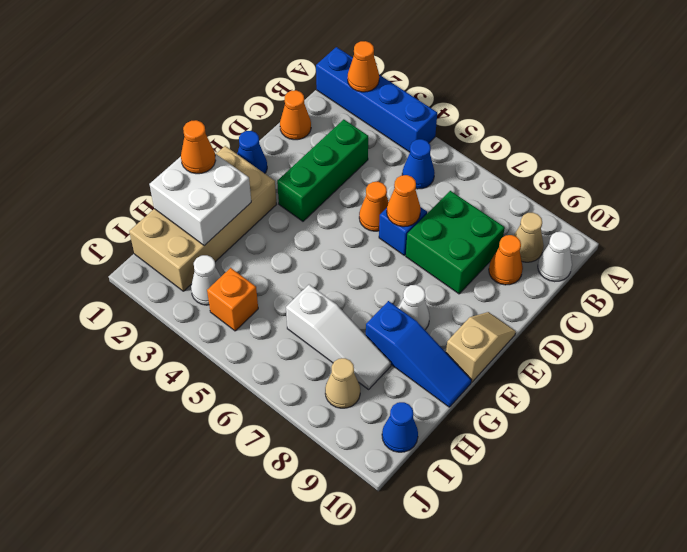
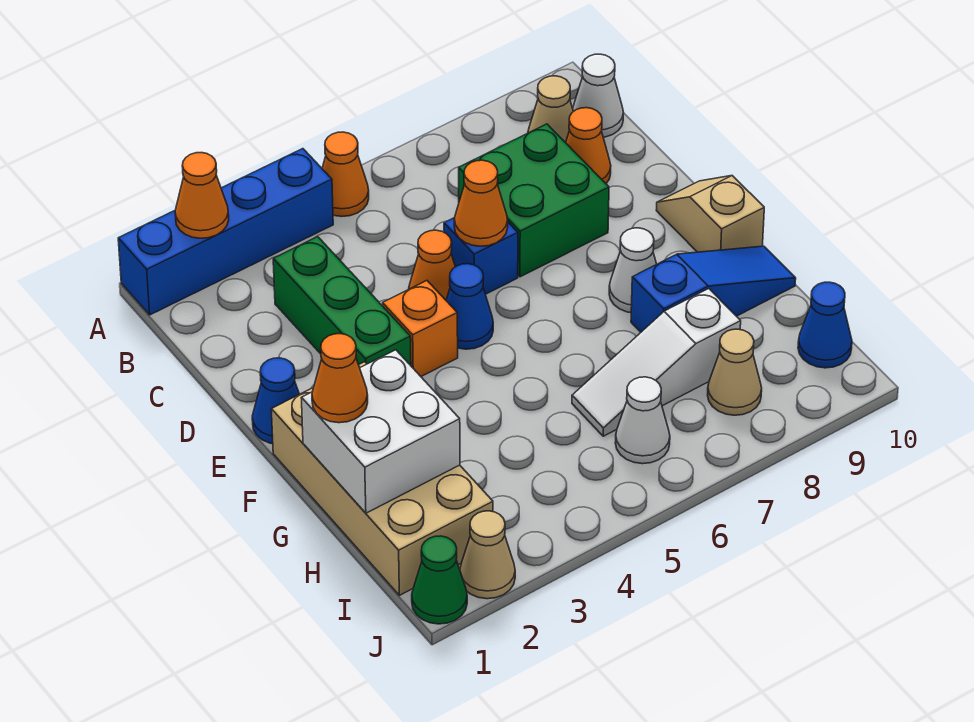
blue cone B5 level 1 -> blue cone E5 level 1
orange cone C1 level 1 -> orange cone A5 level 1
white slope H6:H8 level 1 top 6 -> white slope H6:H8 level 1 top 8
white cone I3 level 1 -> white cone I6 level 1
orange brick I4 level 1 -> orange brick E4 level 1
none -> green cone J1 level 1
none -> tan cone J2 level 1

